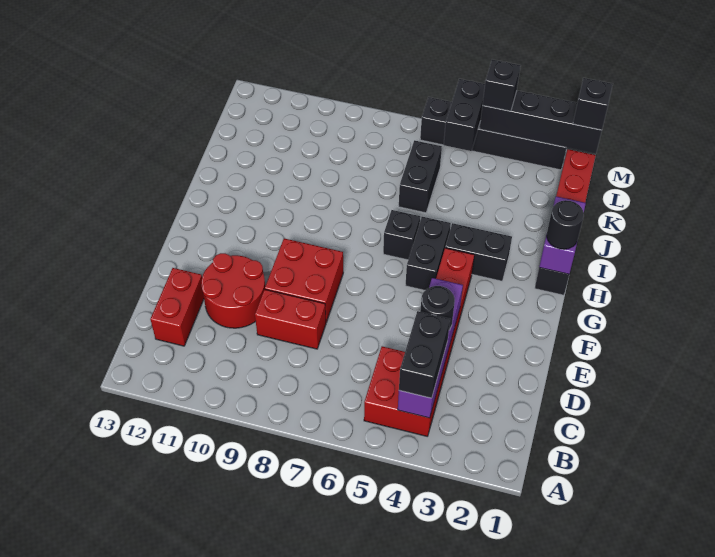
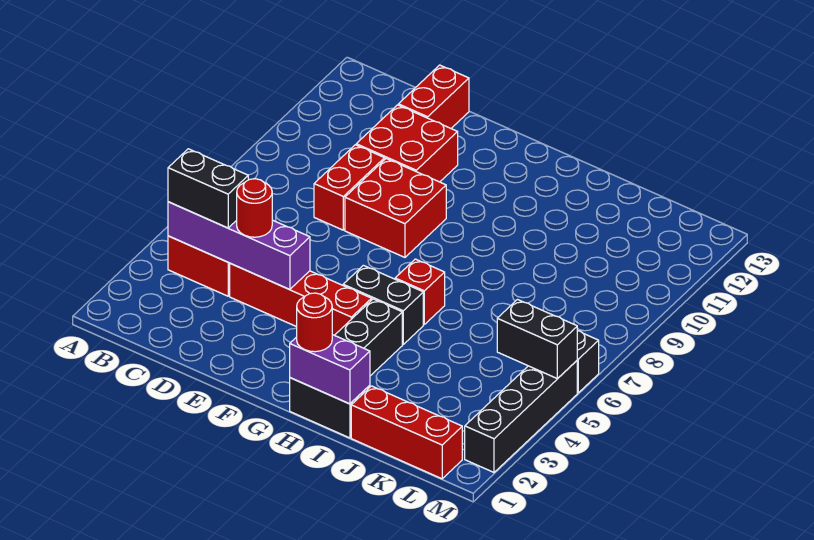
red brick C12:D12 level 1 -> red brick D12:D13 level 1
black round brick D4 level 3 -> red round brick D4 level 3
red round brick D10:E11 level 1 -> red brick D10:E11 level 1
black round brick H1 level 3 -> red round brick H1 level 3
black brick H6 level 1 -> red brick H6 level 1
black brick J6:K6 level 1 -> none
black brick M1:M4 level 2 -> none
black brick M1 level 3 -> none
black brick M4 level 3 -> none

